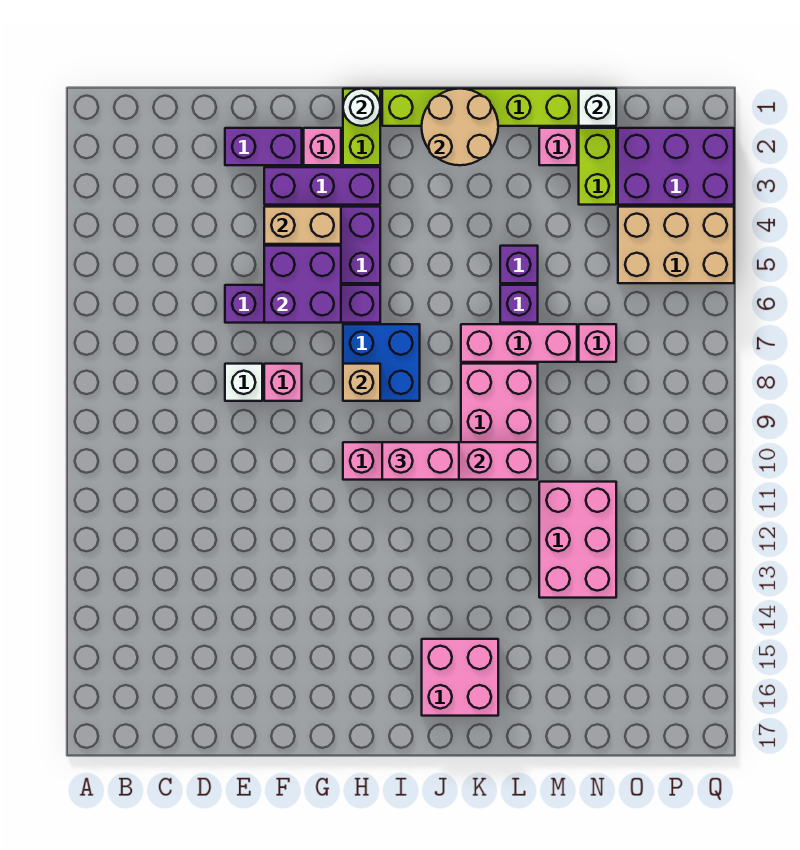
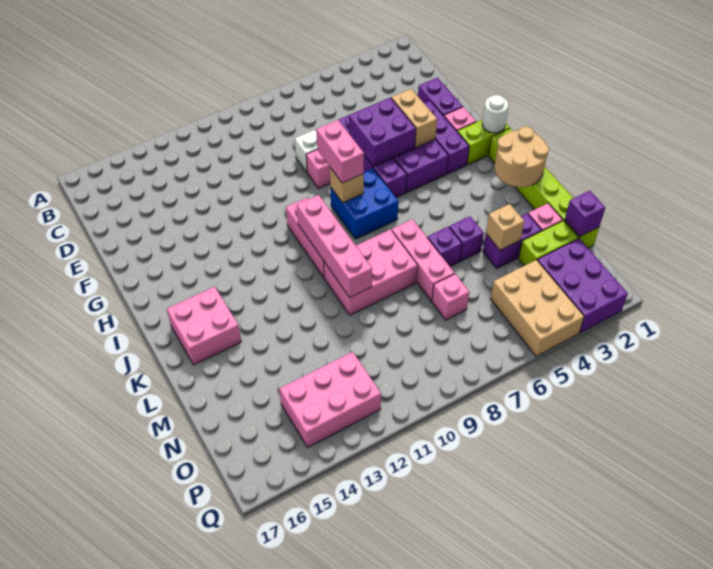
pink brick I10:J10 level 3 -> pink brick G8:H8 level 3
none -> purple brick M3:M4 level 1
none -> tan brick M4 level 2
pink brick M11:N13 level 1 -> pink brick O12:P14 level 1
white brick N1 level 2 -> purple brick N1 level 2

